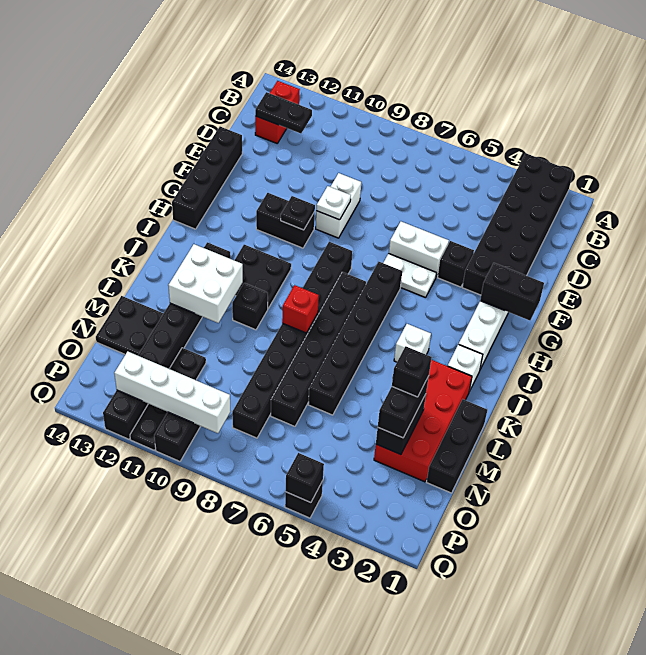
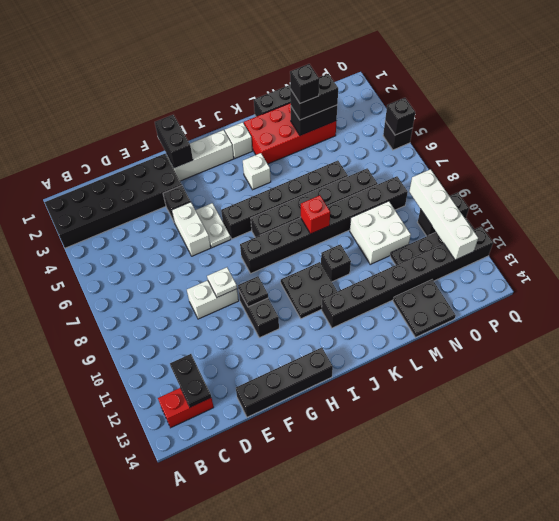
white brick K11:L12 level 2 -> white brick M9:N10 level 1

